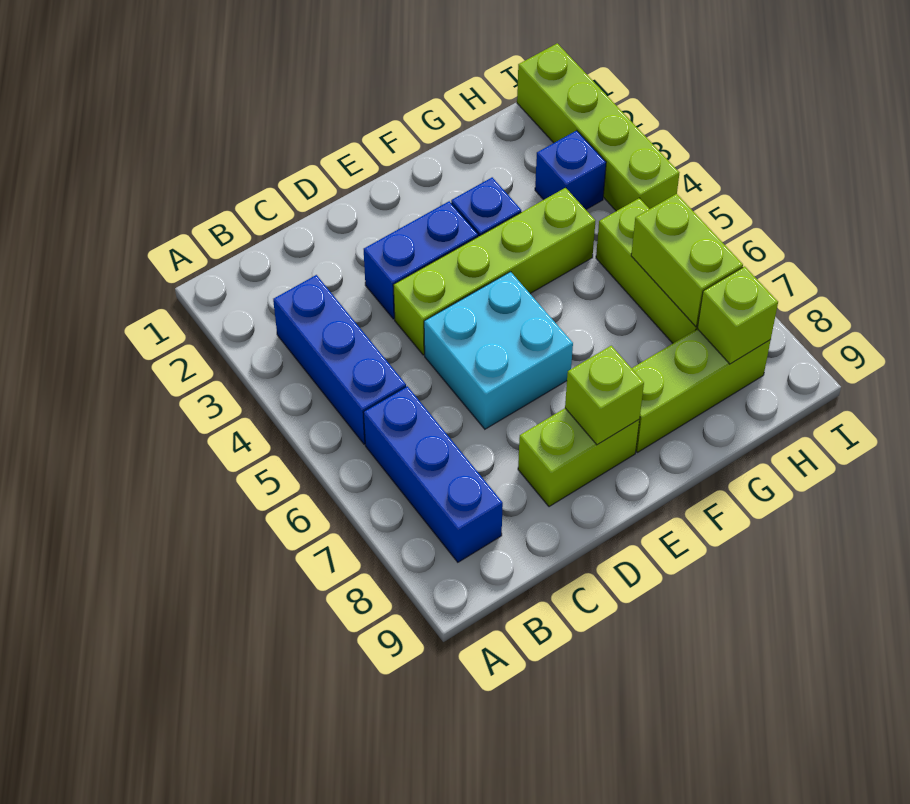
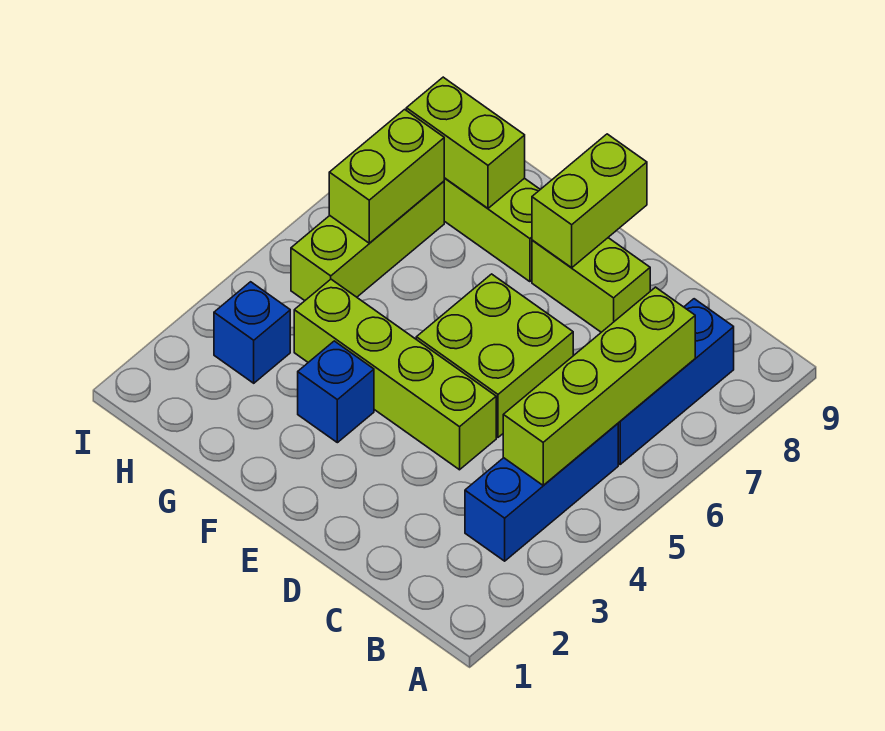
blue brick D3:E3 level 1 -> none
cyan brick D5:E6 level 1 -> lime brick D5:E6 level 1
lime brick E8 level 2 -> lime brick E8:E9 level 2
lime brick H8 level 2 -> lime brick G8:H8 level 2
lime brick I1:I4 level 1 -> lime brick B4:B7 level 2

